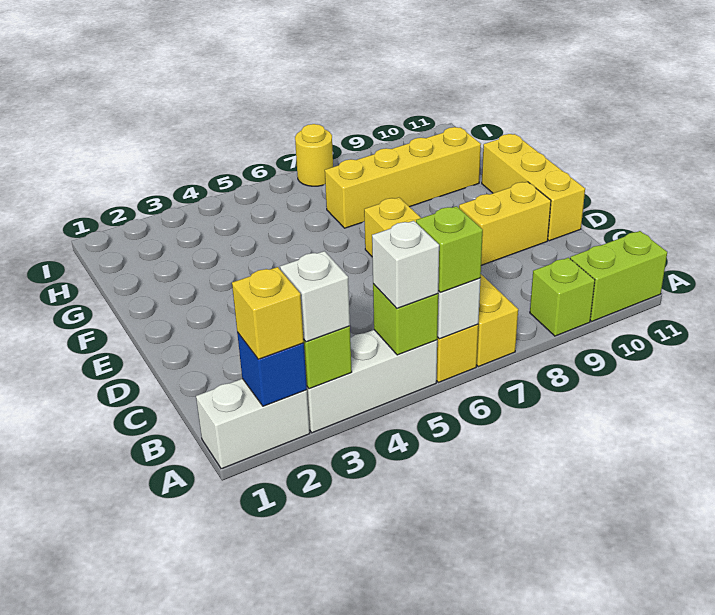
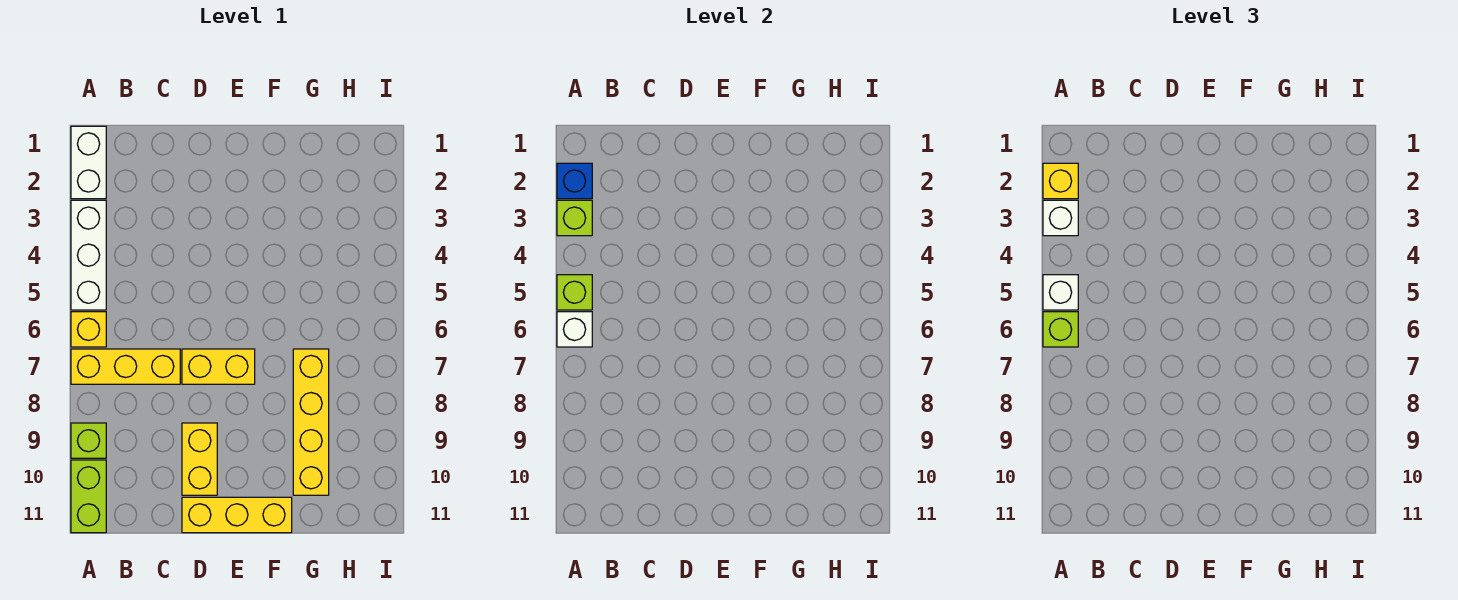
yellow round brick I7 level 1 -> none

